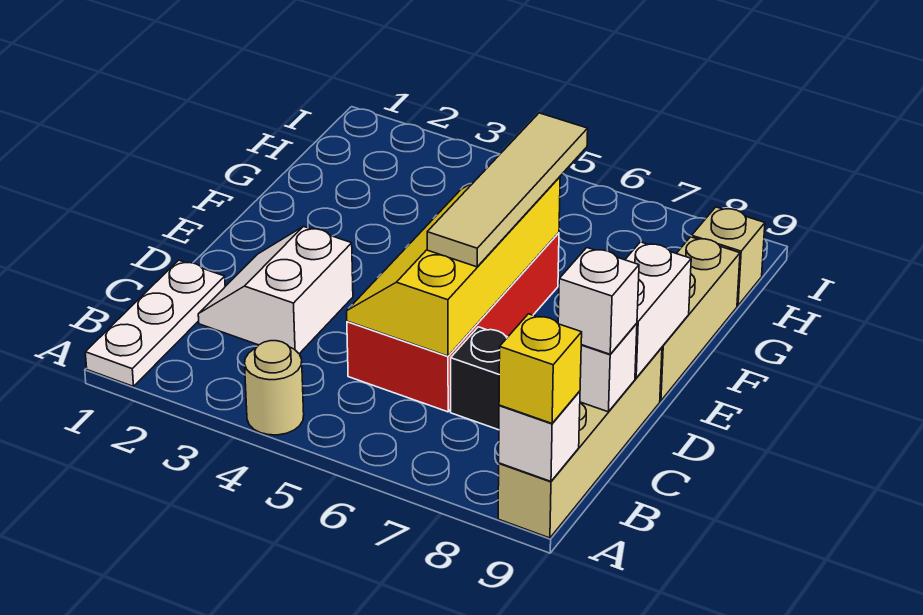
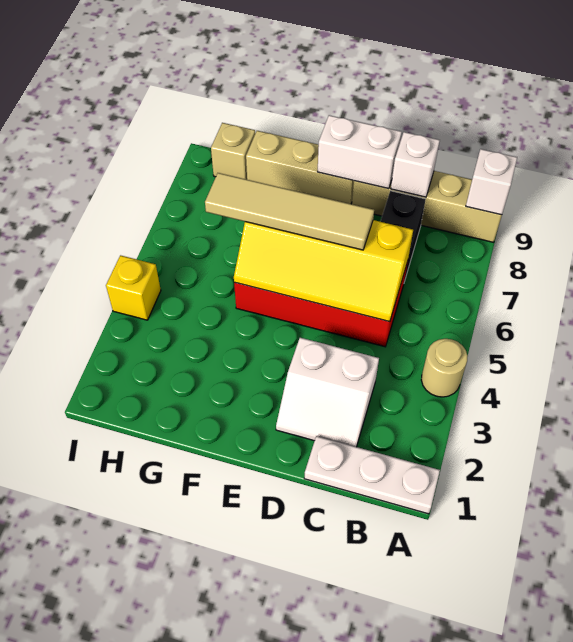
yellow brick A9 level 3 -> yellow brick I4 level 1
white brick C9 level 3 -> none

